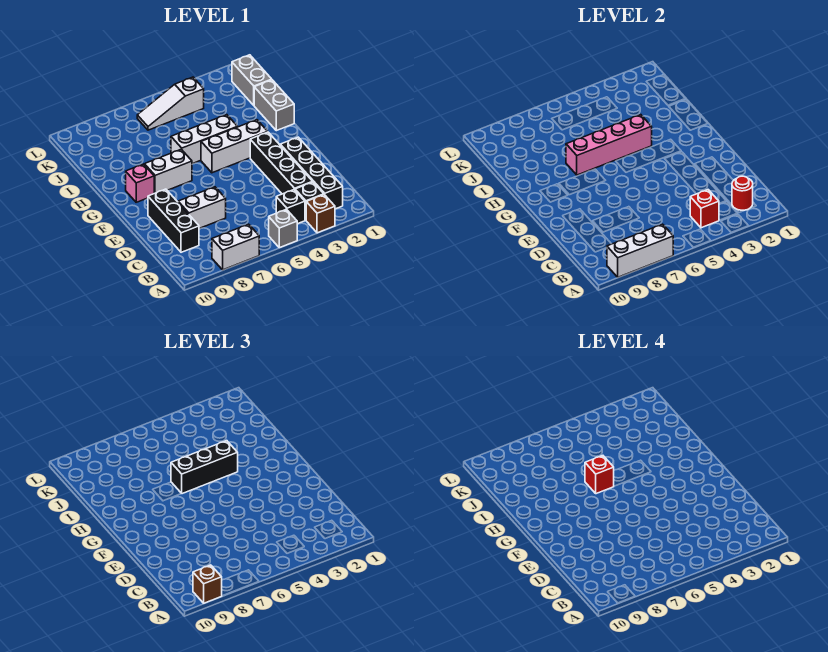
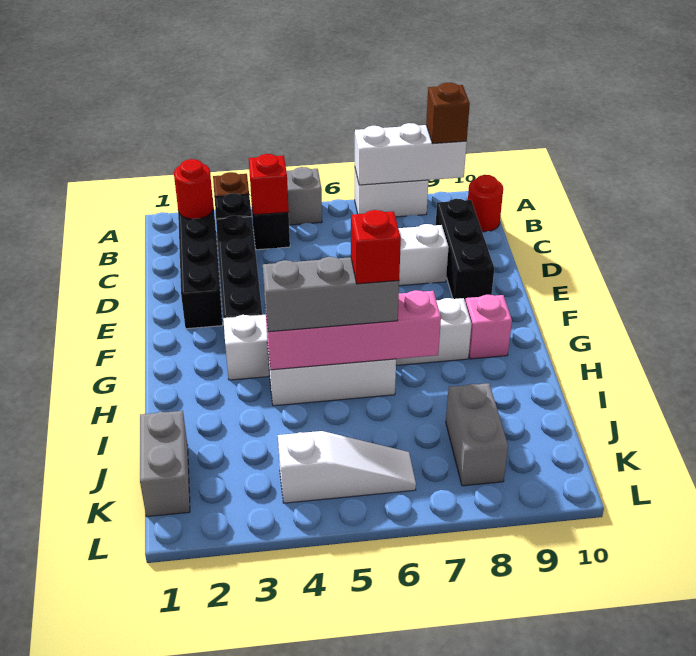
none -> red round brick B10 level 1
grey brick H1:I1 level 1 -> grey brick J8:K8 level 1
black brick H4:H6 level 3 -> grey brick H4:H6 level 3

